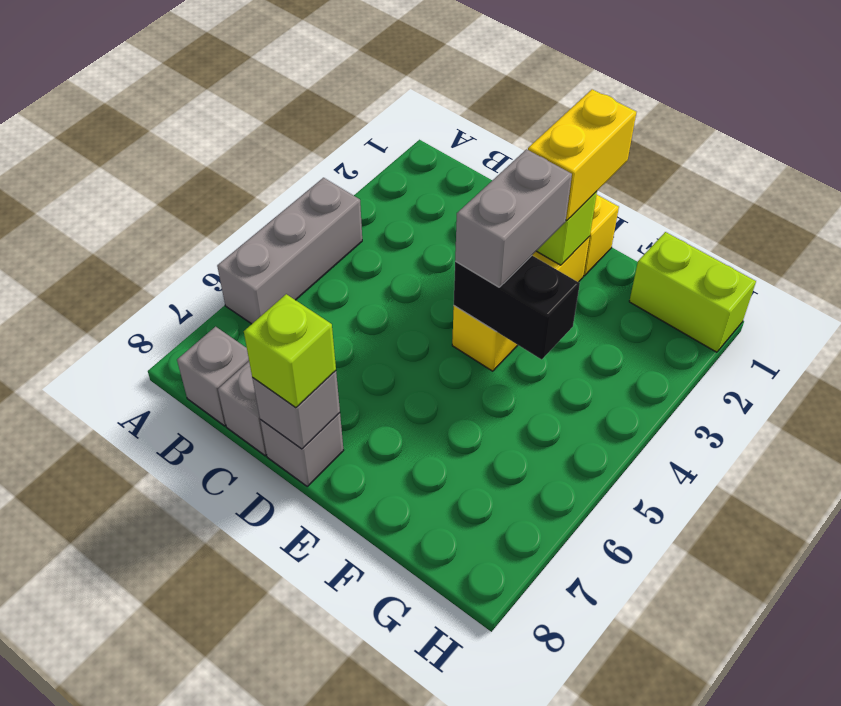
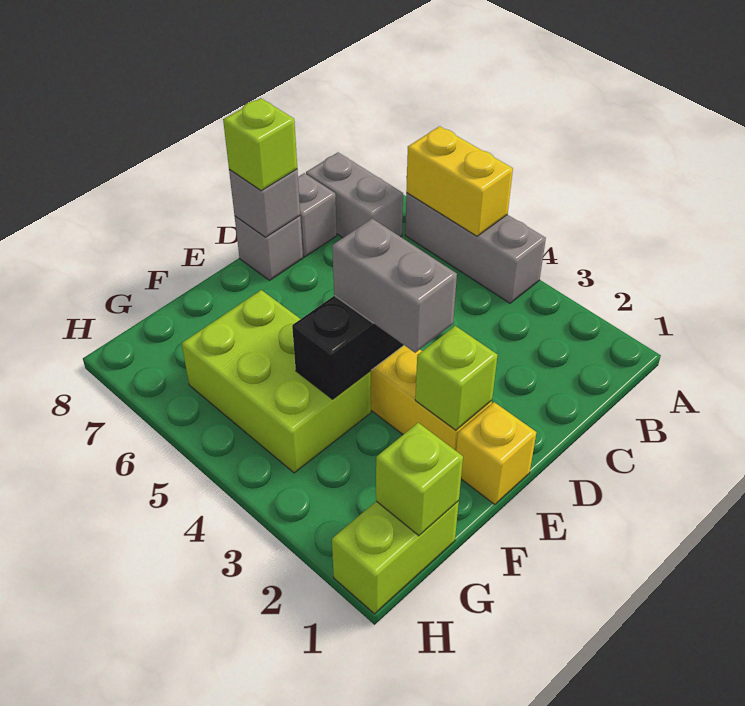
grey brick B8 level 1 -> grey brick B7:B8 level 1
yellow brick E1:E2 level 3 -> yellow brick A5:A6 level 2
none -> lime brick F4:G6 level 1
none -> lime brick G1 level 2

